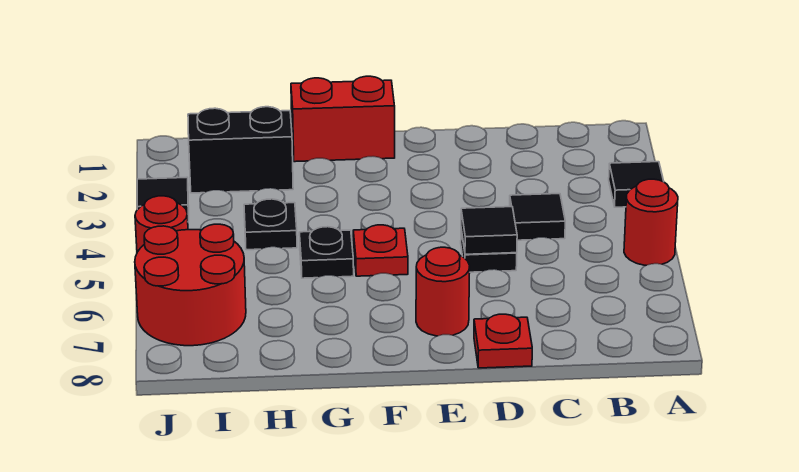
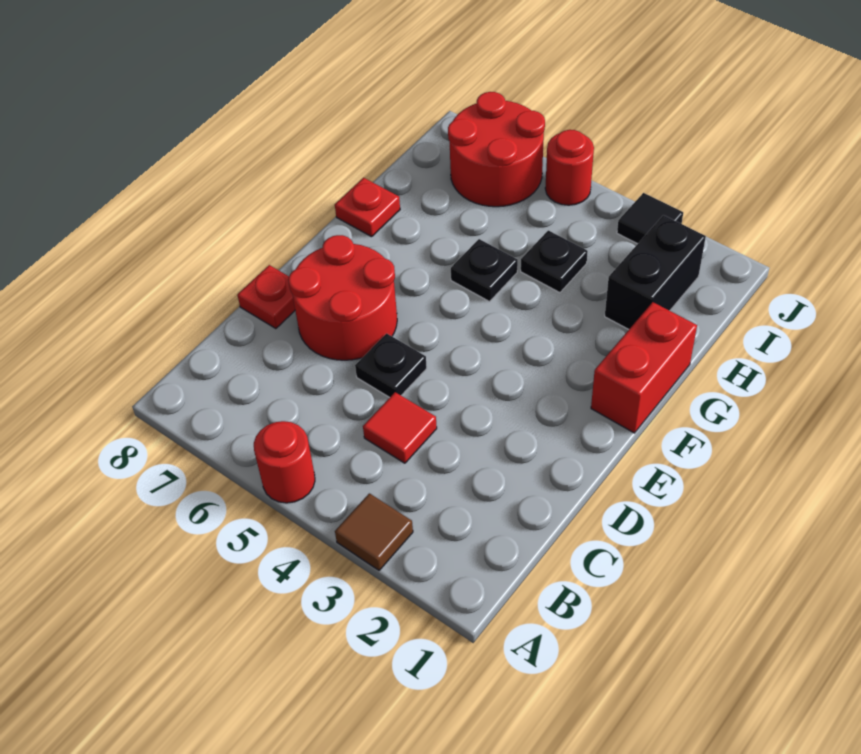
black tile A3 level 1 -> brown tile A3 level 1
black tile C4 level 1 -> red tile C4 level 1
black tile D5 level 2 -> none
red round brick E7 level 1 -> red round brick D6:E7 level 1
red plate F5 level 1 -> red plate G8 level 1

